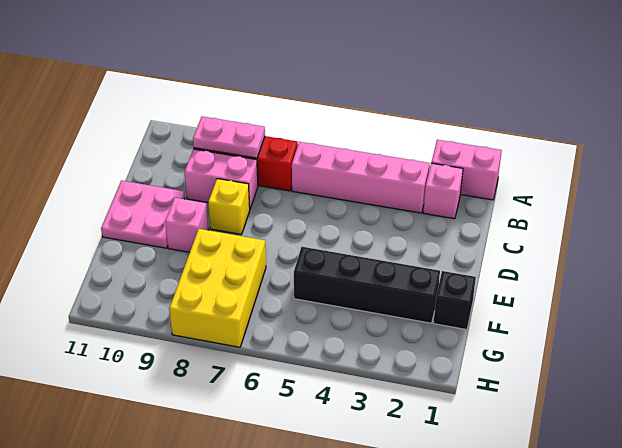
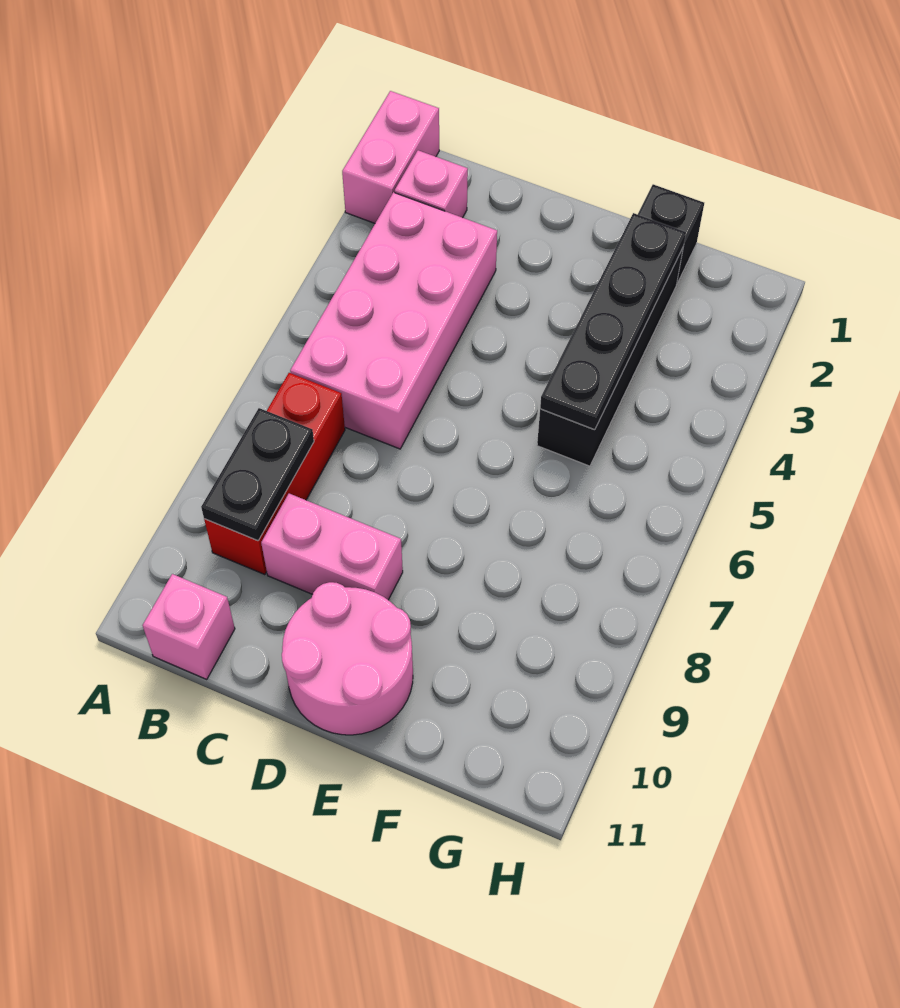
pink brick B3:B6 level 1 -> pink brick B3:C6 level 1
pink plate B8:B9 level 2 -> black plate B8:B9 level 2
pink brick C8:C9 level 1 -> pink brick C9:D9 level 1
yellow brick D8 level 1 -> none
pink plate D10:E11 level 1 -> pink round brick D10:E11 level 1
pink brick E9 level 1 -> pink brick B11 level 1
none -> black plate F2:F5 level 2
yellow brick F7:H8 level 1 -> none

